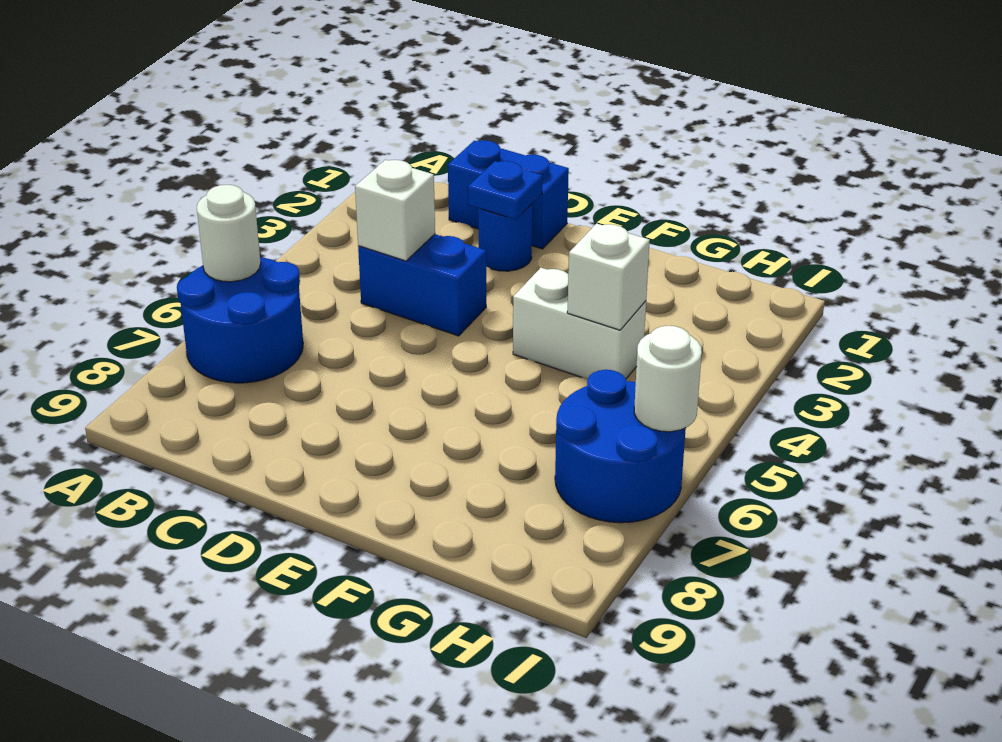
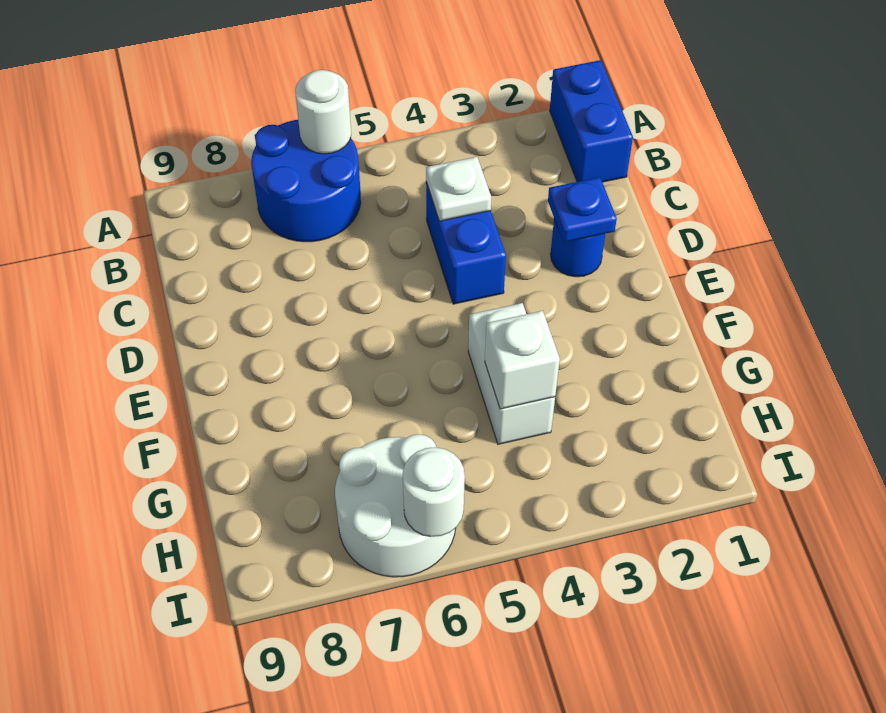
blue brick C1:D1 level 1 -> blue brick A1:B1 level 1
white brick C4 level 2 -> white plate C4 level 2
blue round brick H6:I7 level 1 -> white round brick H6:I7 level 1

